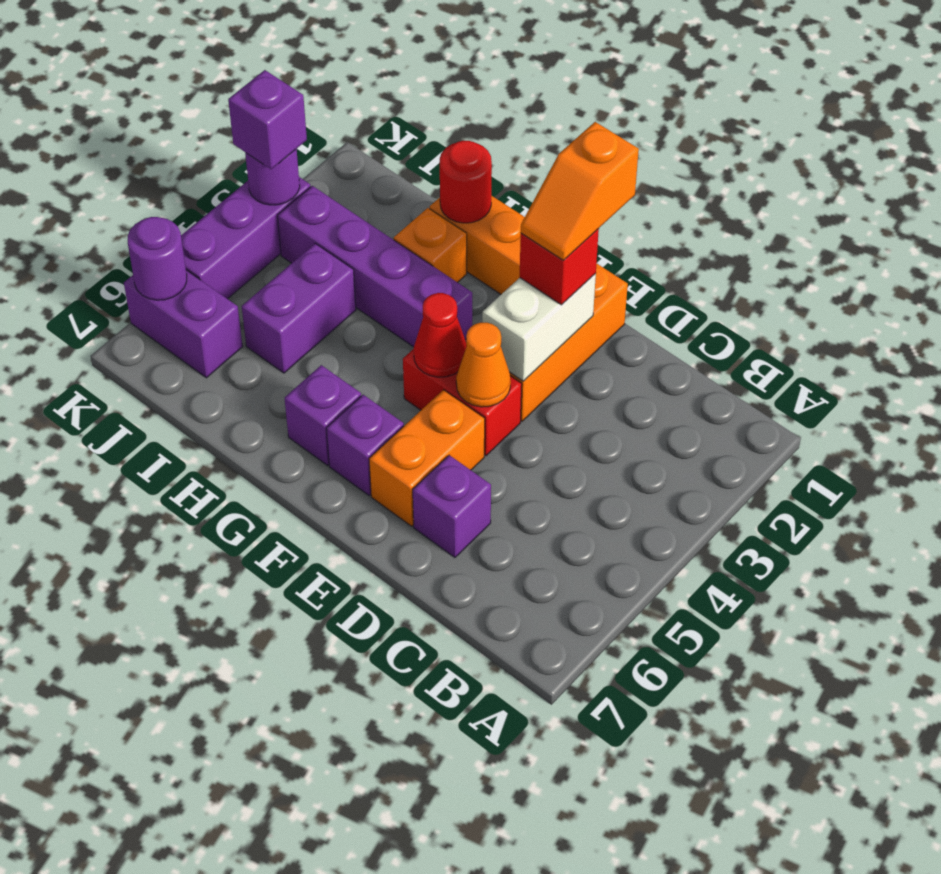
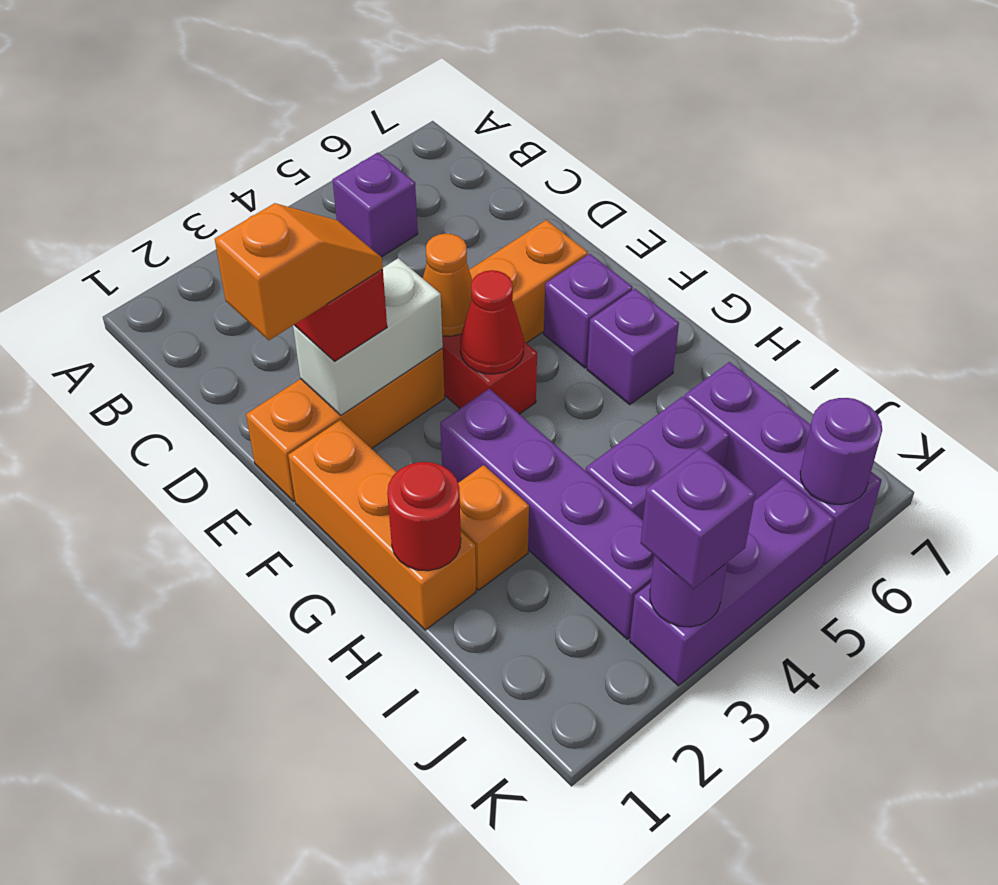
purple brick D6 level 1 -> purple brick B5 level 1
purple brick J6:K6 level 1 -> purple brick I6:K6 level 1

